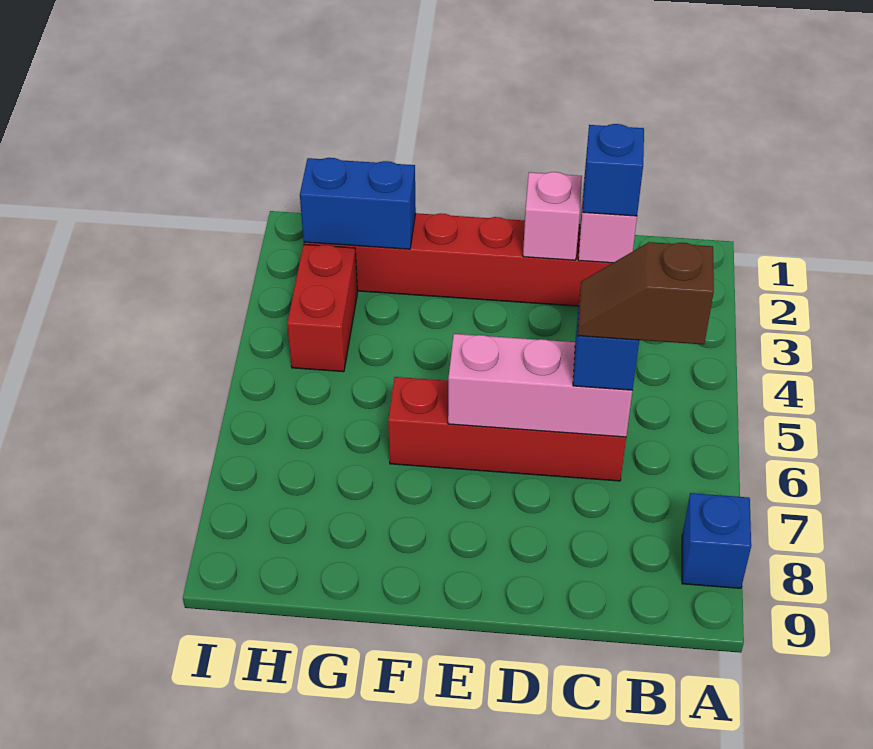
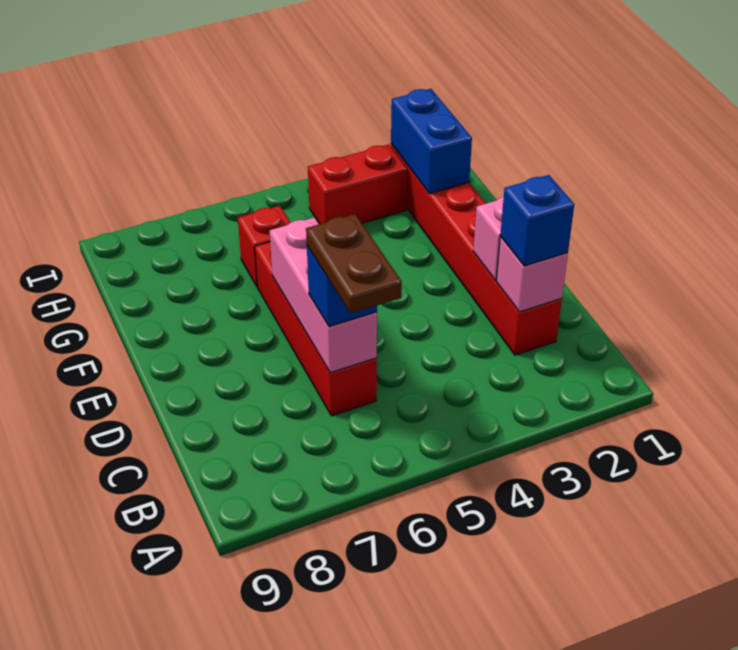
blue brick A8 level 1 -> none
brown slope B6:C6 level 4 top B -> brown plate B6:C6 level 4
none -> red brick G6 level 1

